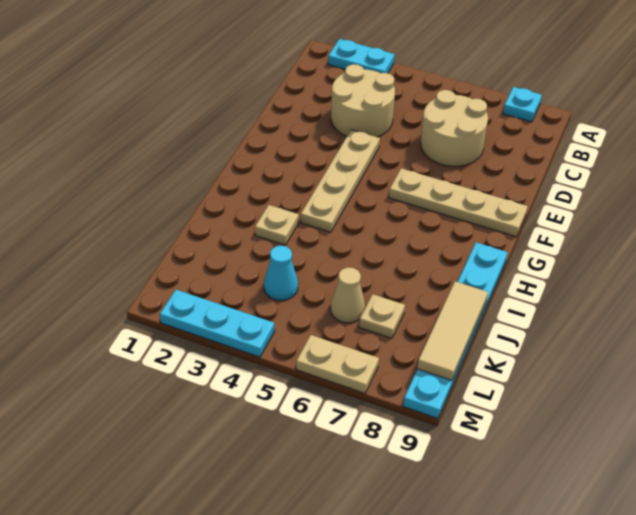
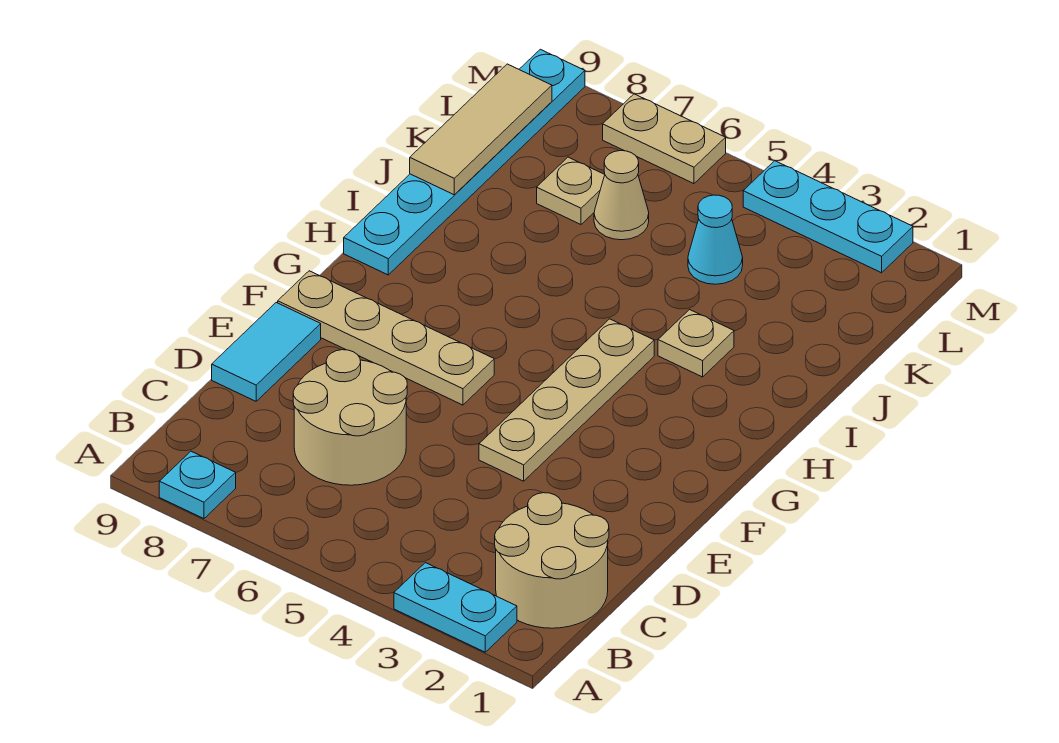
tan round brick C3:D4 level 1 -> tan round brick B1:C2 level 1
none -> cyan tile D9:E9 level 1

